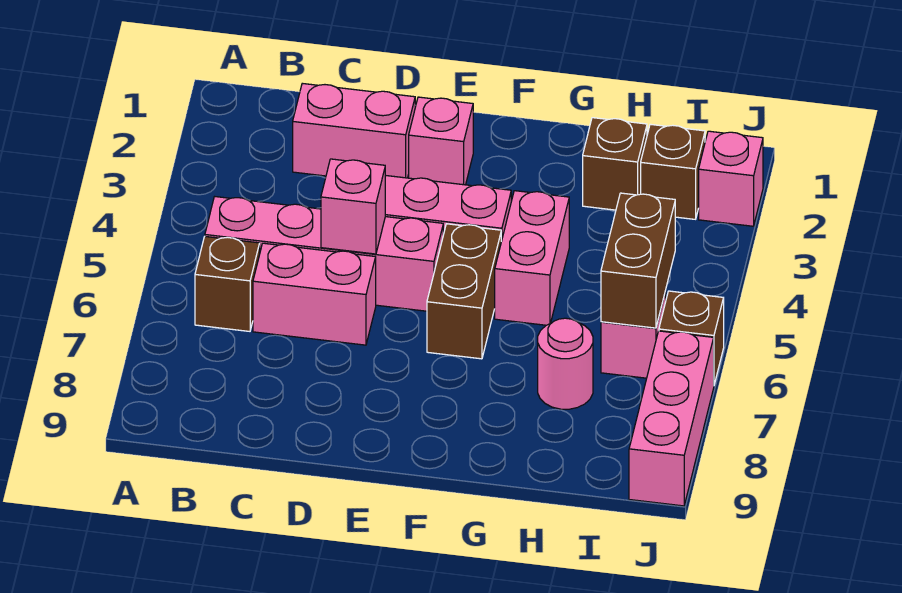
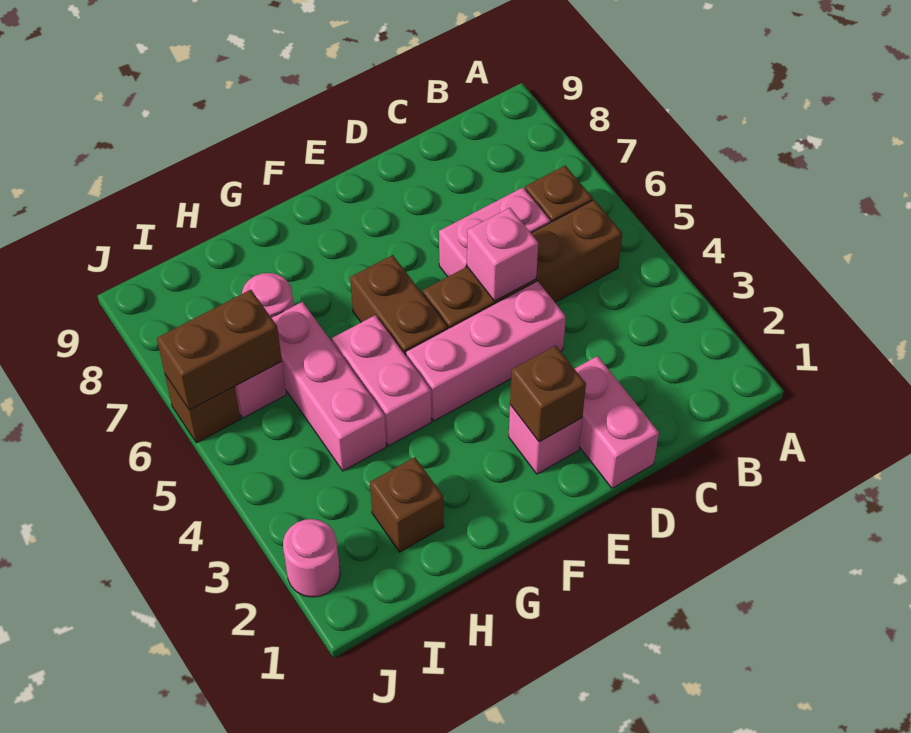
pink brick B5:E5 level 1 -> brown brick B5:E5 level 1
pink brick C2:D2 level 1 -> pink brick D1:D2 level 1
brown brick I2 level 1 -> brown brick E2 level 2
brown brick I5:I6 level 2 -> brown brick I6:J6 level 2
pink brick J2 level 1 -> pink round brick J2 level 1
pink brick J7:J9 level 1 -> pink brick H4:H6 level 1

